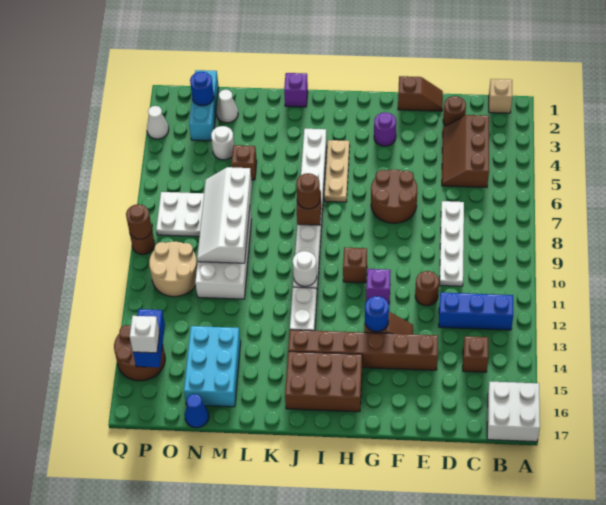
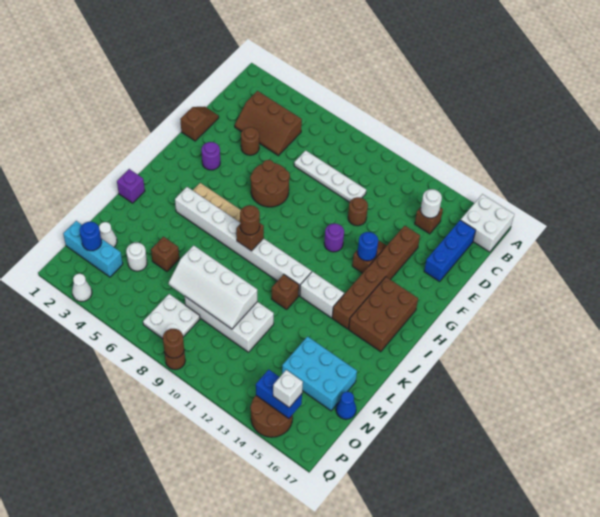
tan brick B1 level 1 -> none
blue brick B12:D12 level 1 -> blue brick C16:E16 level 1
brown round brick D2 level 1 -> brown round brick E4 level 1
purple brick G11 level 1 -> purple round brick G11 level 1
brown brick H10 level 1 -> brown brick K11 level 1
white round brick J11 level 2 -> white round brick C14 level 2
tan round brick O10:P11 level 1 -> none

